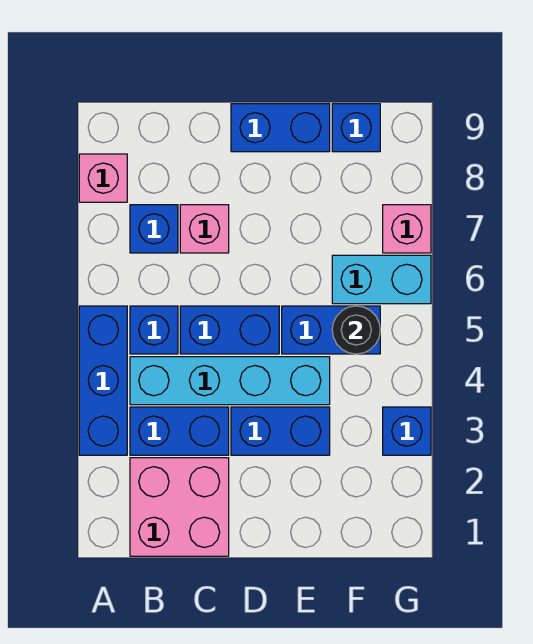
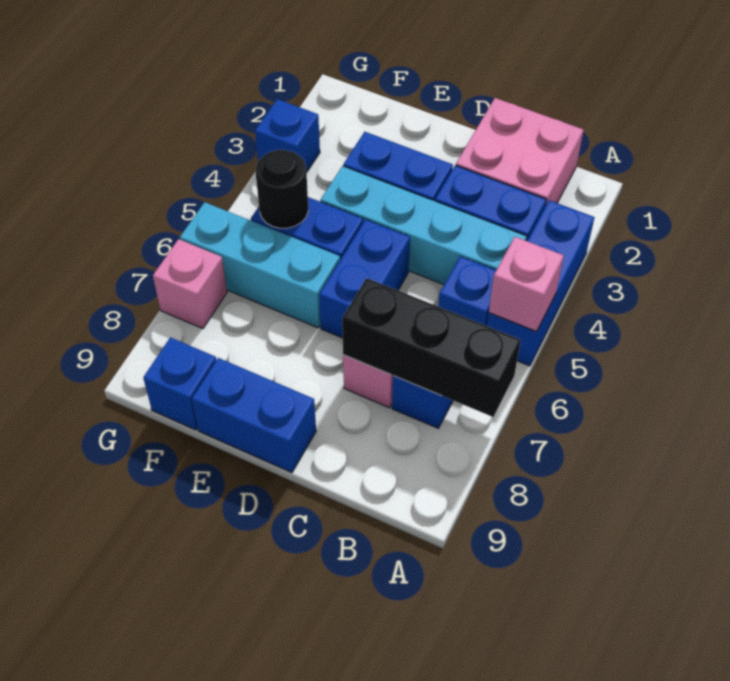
none -> black brick A7:C7 level 2
pink brick A8 level 1 -> pink brick A5 level 2
blue brick C5:D5 level 1 -> blue brick D5:D6 level 1
cyan brick F6:G6 level 1 -> cyan brick E6:G6 level 1

